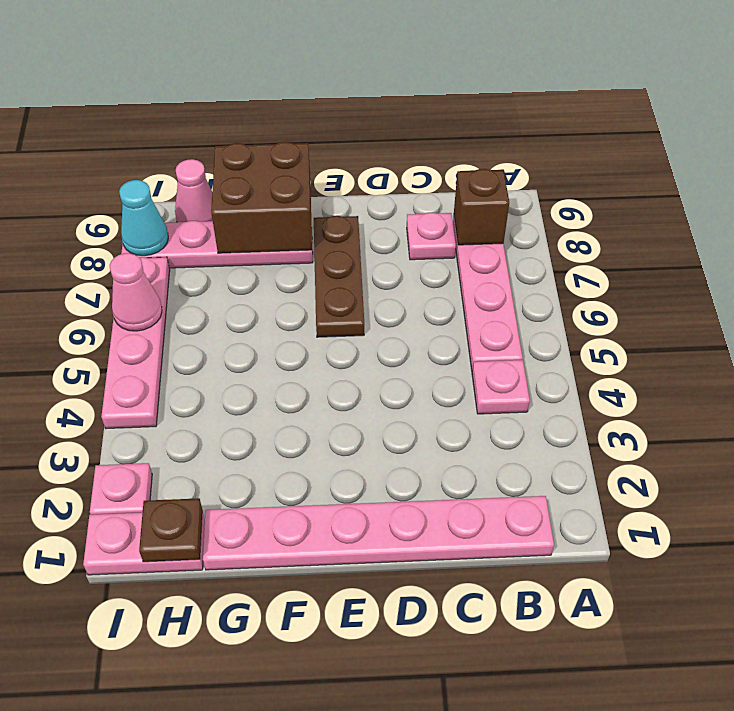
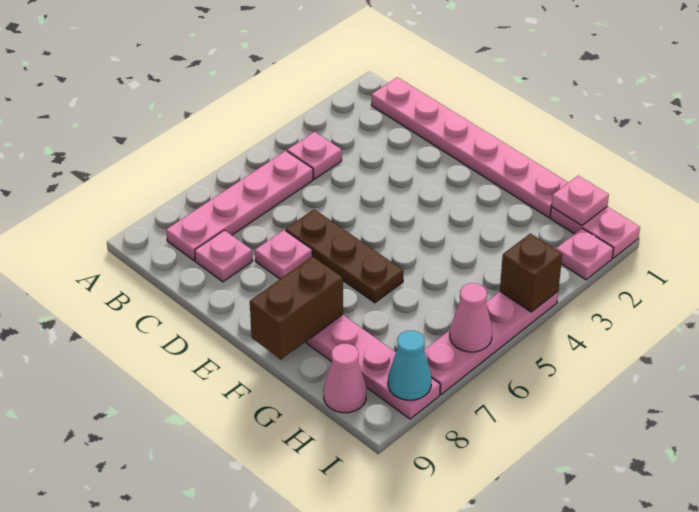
brown brick B8 level 2 -> brown brick I4 level 2
none -> pink plate D7 level 1
brown plate E6:E8 level 1 -> brown plate D6:F6 level 1
brown brick F8:G9 level 2 -> brown brick F8:F9 level 2
brown plate H1 level 2 -> pink plate H1 level 2

